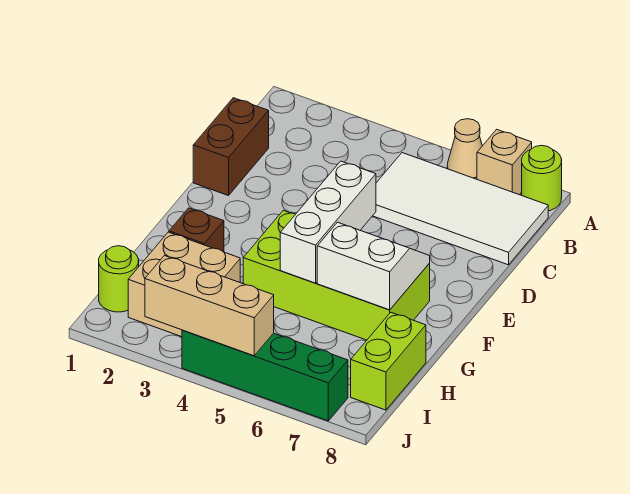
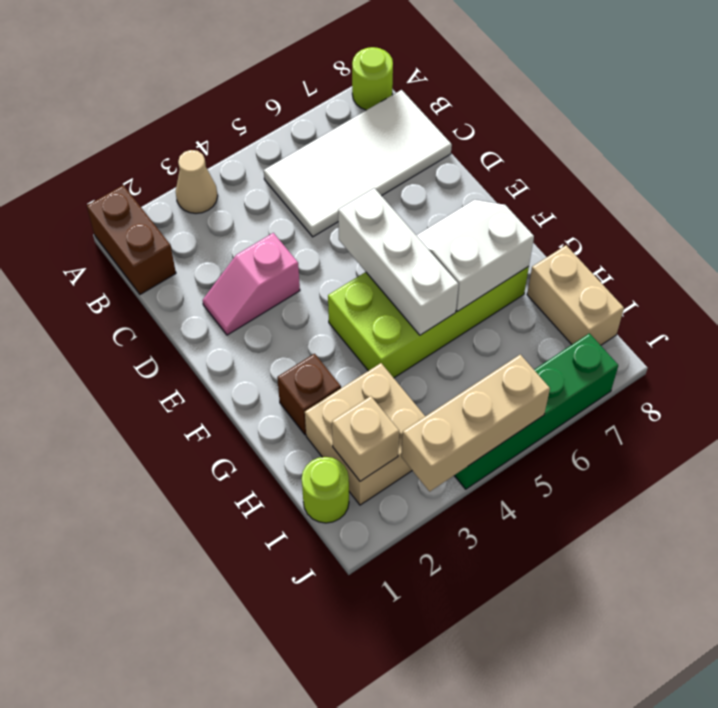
tan cone A6 level 1 -> tan cone A3 level 1
tan brick A7 level 1 -> tan brick I2 level 2
brown brick C1:D1 level 1 -> brown brick A1:B1 level 1
none -> pink slope D2:D3 level 1 top 3
lime brick H8:I8 level 1 -> tan brick H8:I8 level 1

